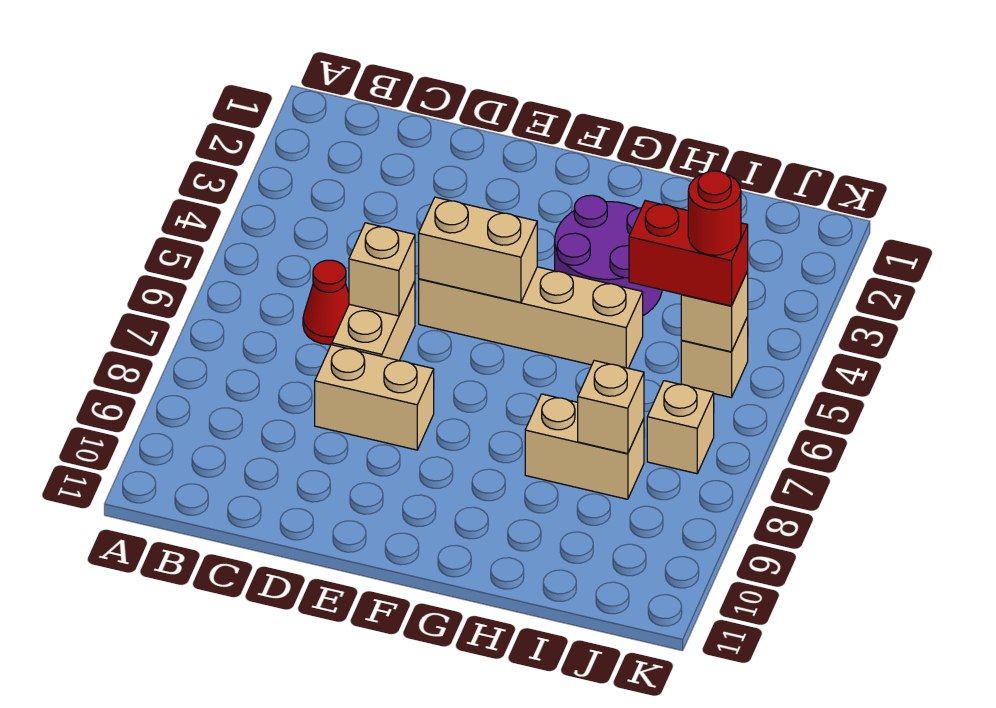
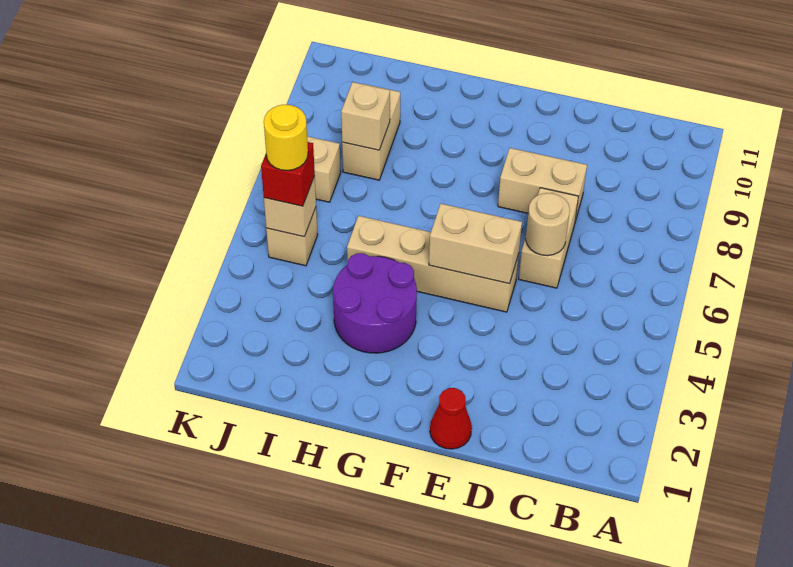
red cone C6 level 1 -> red cone E1 level 1
tan brick D6 level 2 -> tan round brick D6 level 2
tan brick H8:I8 level 1 -> tan brick I8:I9 level 1
red brick I5:J5 level 3 -> red brick J5 level 3
red round brick J5 level 4 -> yellow round brick J5 level 4

